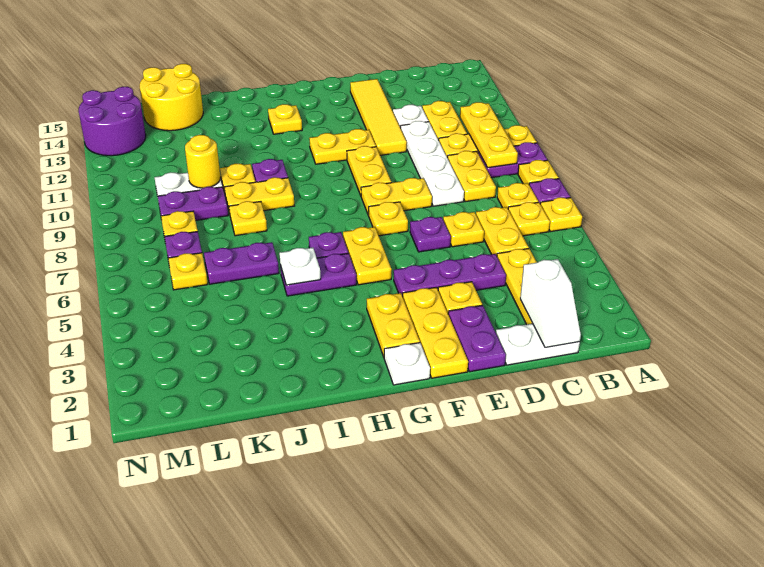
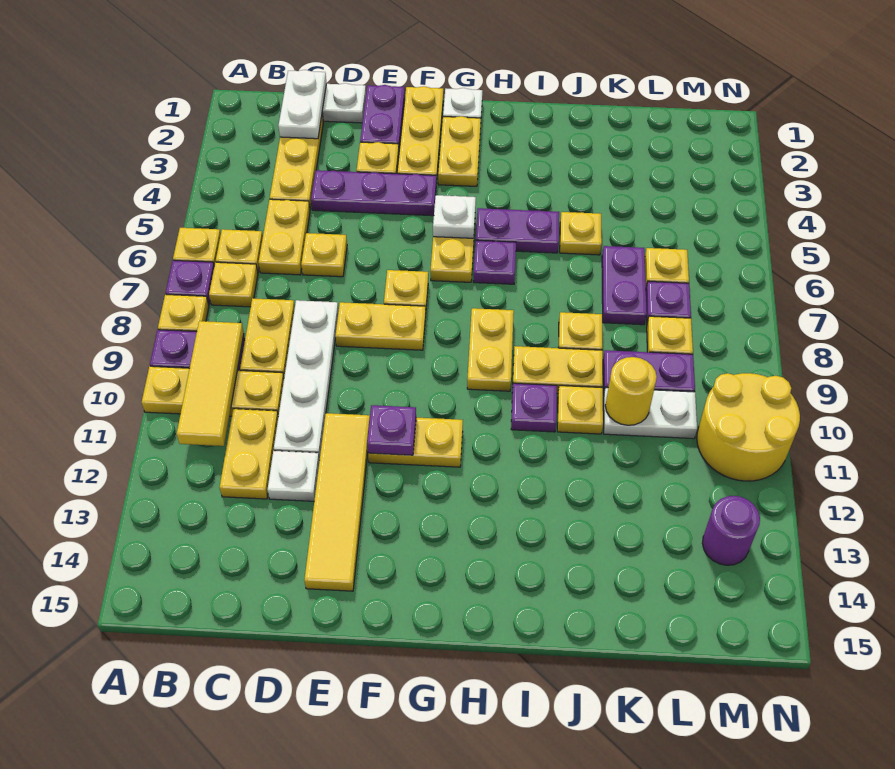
yellow plate B9:B11 level 2 -> yellow tile B9:B11 level 2
white slope C1:C2 level 2 top 2 -> white plate C1:C2 level 2
purple plate E6 level 1 -> purple plate F11 level 2
yellow plate F9:F10 level 1 -> yellow plate H8:H9 level 1
yellow plate H13 level 1 -> yellow plate J5 level 1
white plate I5 level 2 -> white plate G5 level 2
purple plate J6:K6 level 1 -> purple plate K6:K7 level 1
yellow round brick K14:L15 level 1 -> yellow round brick M10:N11 level 1
purple round brick M13:N14 level 1 -> purple round brick M13 level 1

